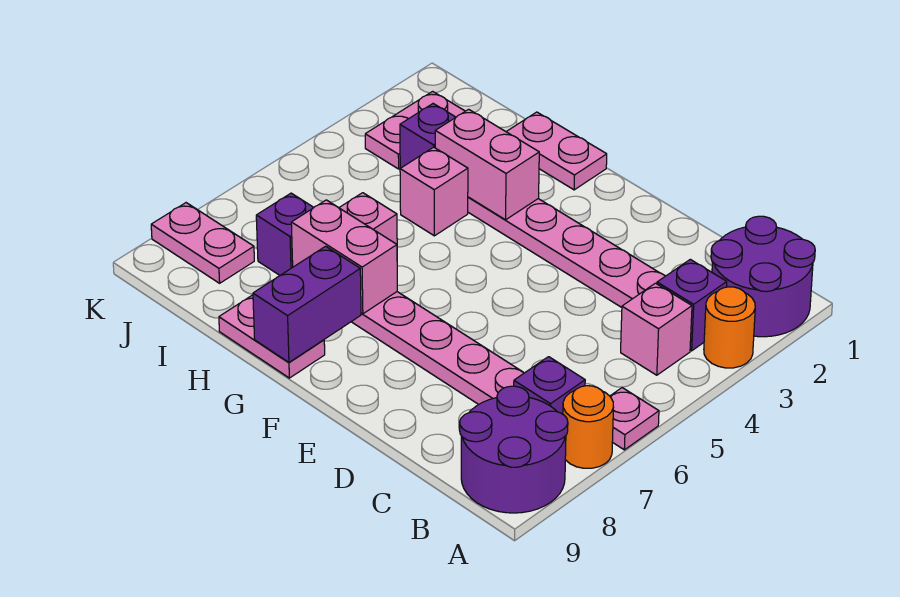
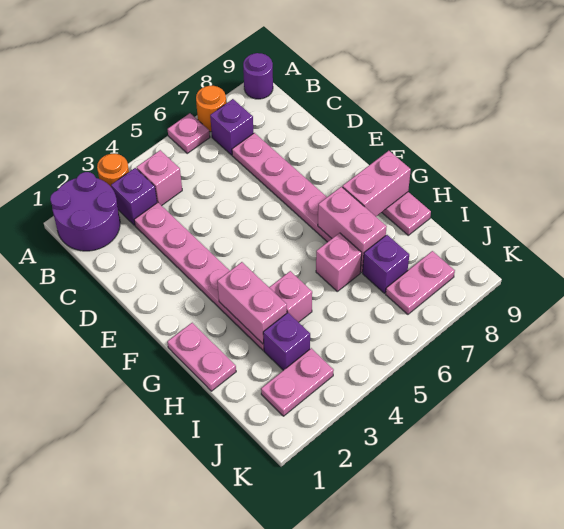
purple round brick A8:B9 level 1 -> purple round brick A9 level 1
purple brick G8:G9 level 2 -> pink brick G8:G9 level 2
pink plate J8:K8 level 1 -> pink plate J7:J8 level 1

